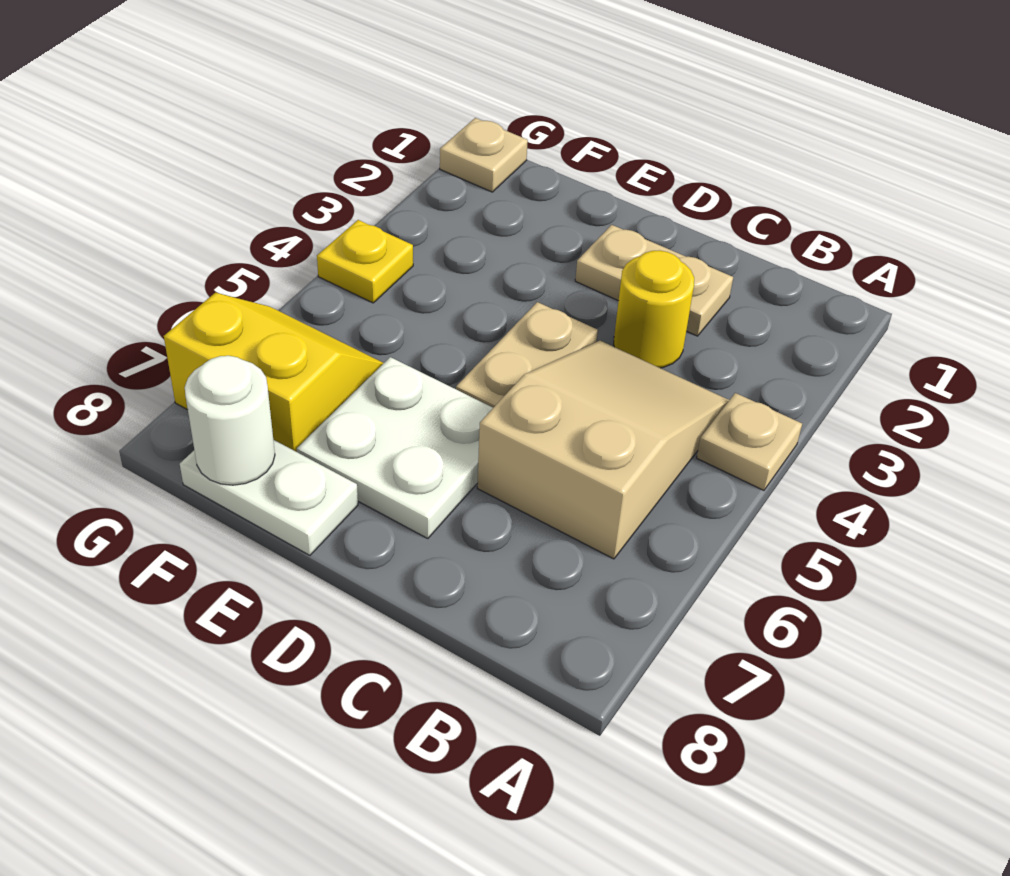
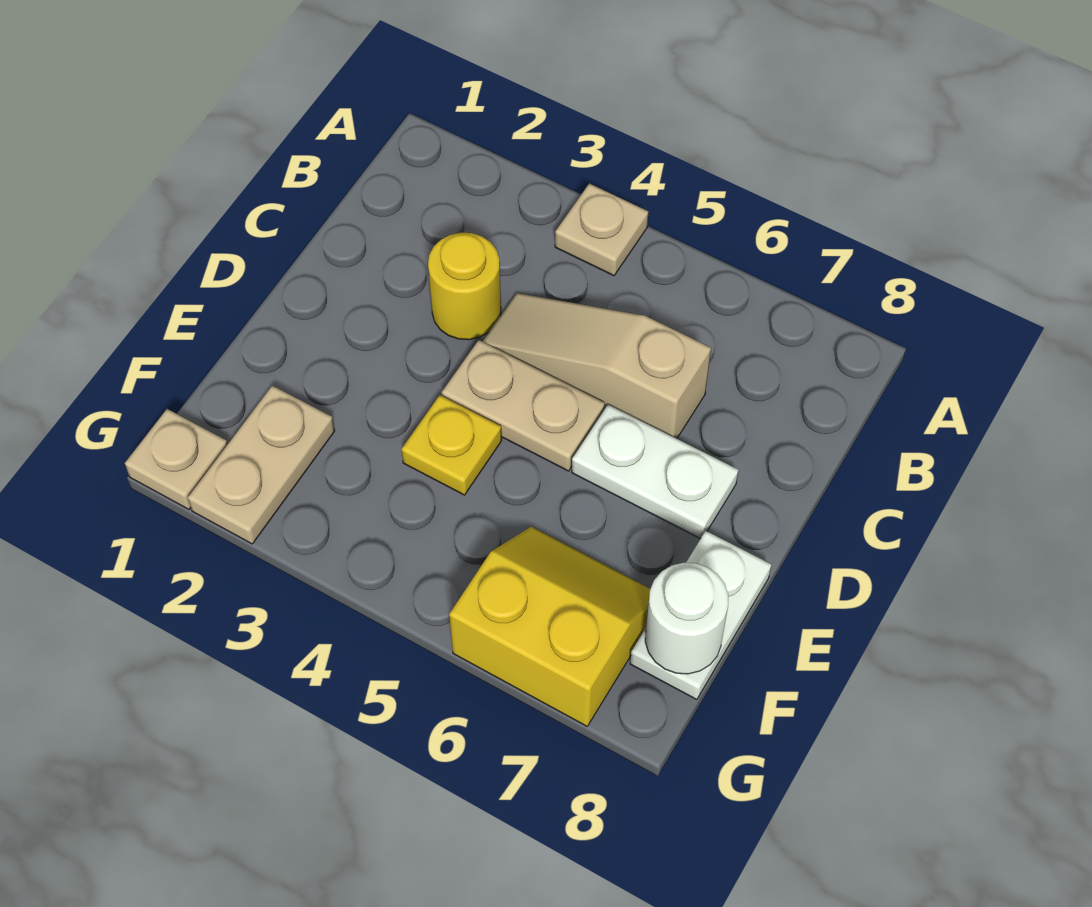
tan slope B4:C6 level 1 top 6 -> tan slope C4:C6 level 1 top 6
tan plate C2:D2 level 1 -> tan plate F2:G2 level 1
white plate D6:E7 level 1 -> white plate D6:D7 level 1
yellow slope F6:G7 level 1 top 7 -> yellow slope F6:G7 level 1 top G
yellow plate G4 level 1 -> yellow plate E4 level 1

